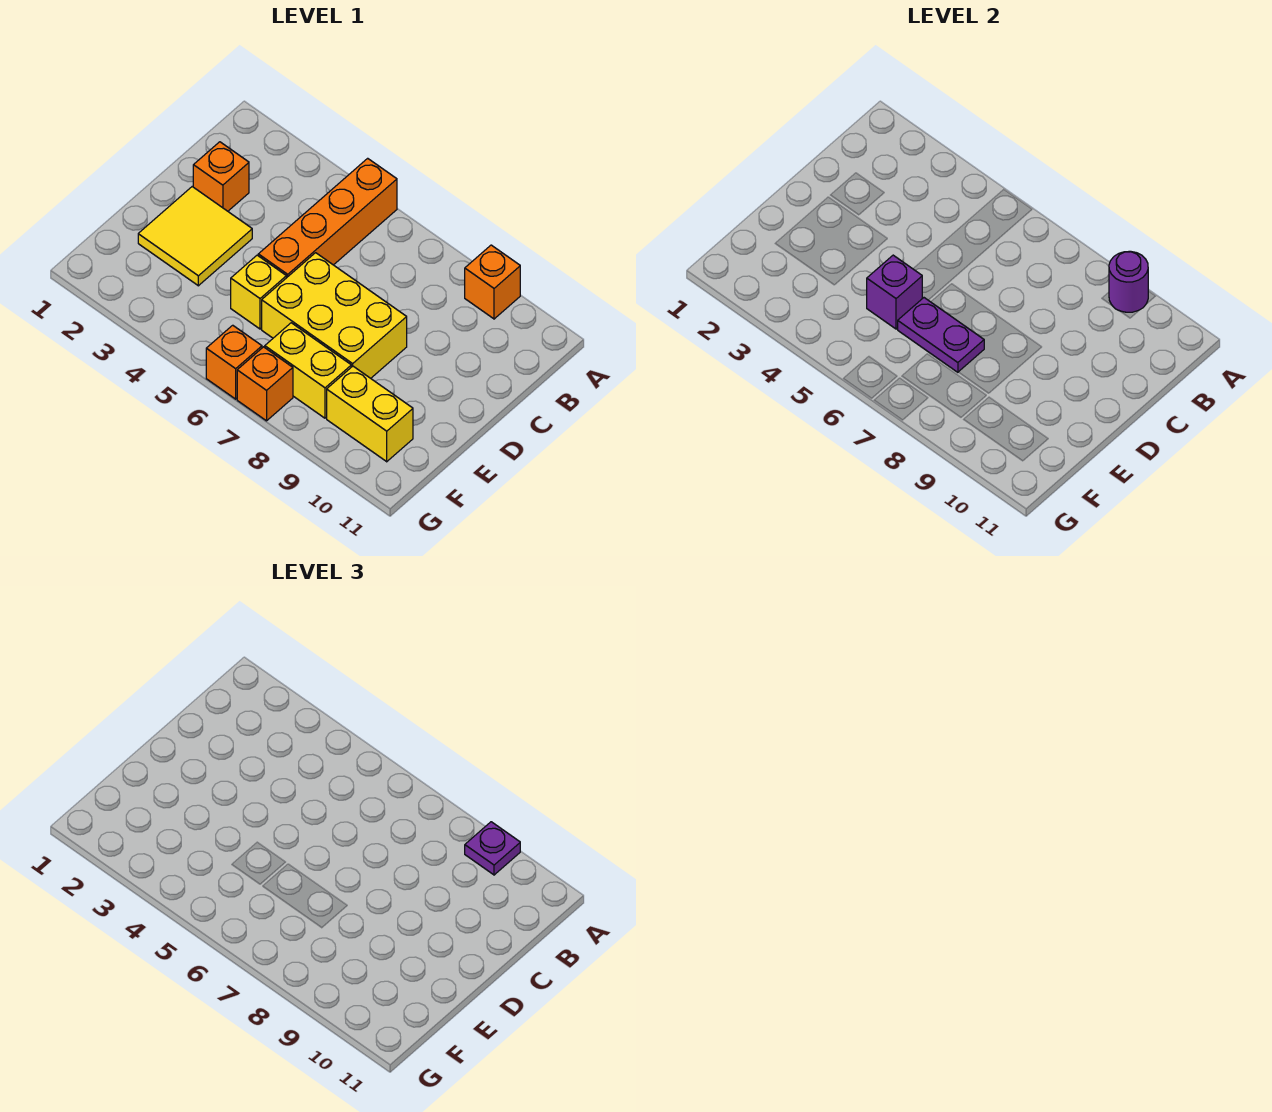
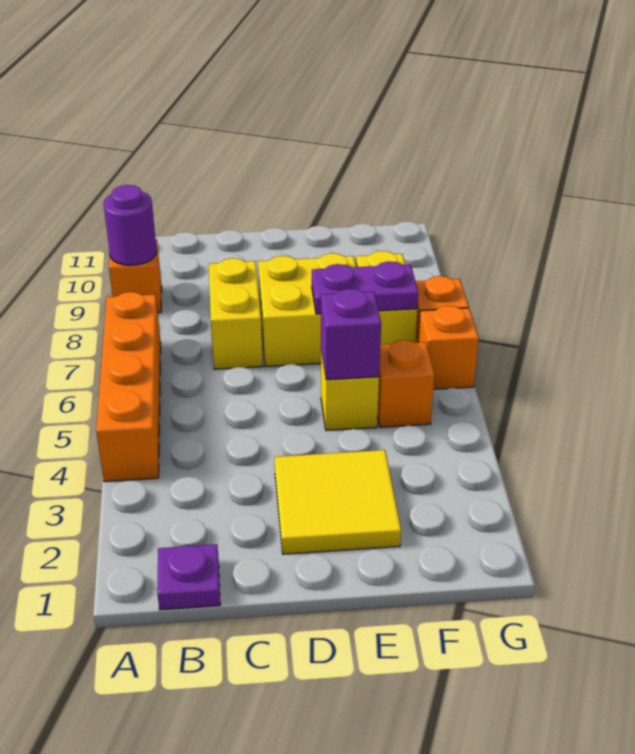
orange brick A5:D5 level 1 -> orange brick A4:A7 level 1
purple plate A9 level 3 -> purple plate B1 level 1
orange brick C2 level 1 -> orange brick F5 level 1
yellow brick D6:E8 level 1 -> yellow brick D7:E8 level 1
purple plate E6:E7 level 2 -> purple plate E7:F7 level 2
yellow brick F9:F10 level 1 -> yellow brick C7:C8 level 1

